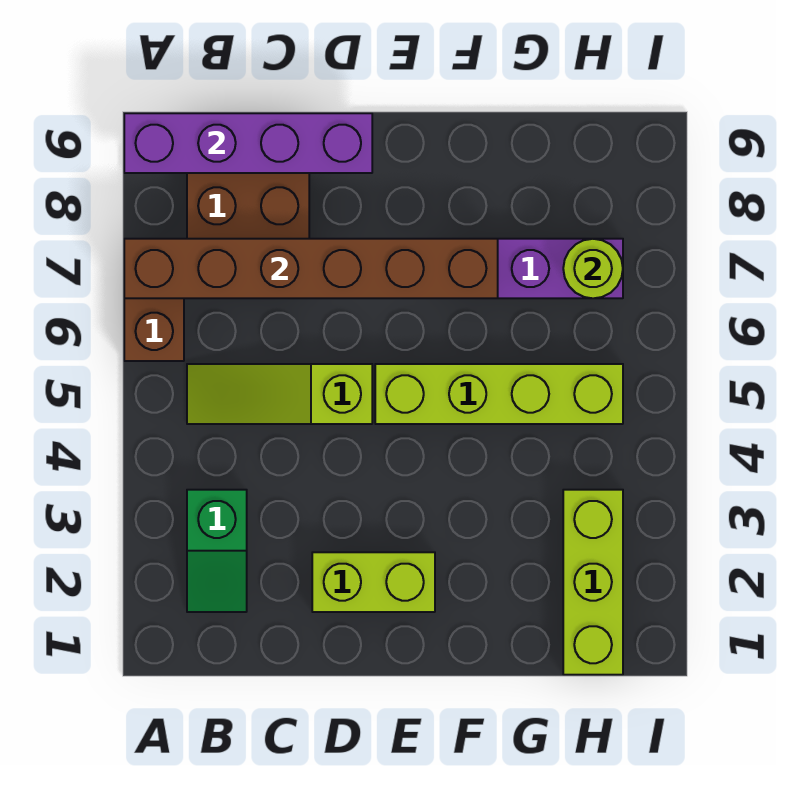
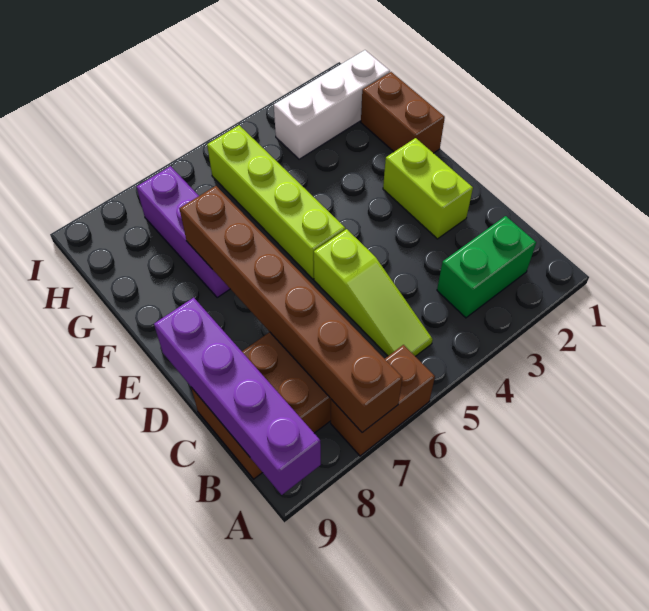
green slope B2:B3 level 1 top 3 -> green brick B2:B3 level 1
none -> brown brick F1:G1 level 1
lime brick H1:H3 level 1 -> white brick H1:H3 level 1
lime round brick H7 level 2 -> none

